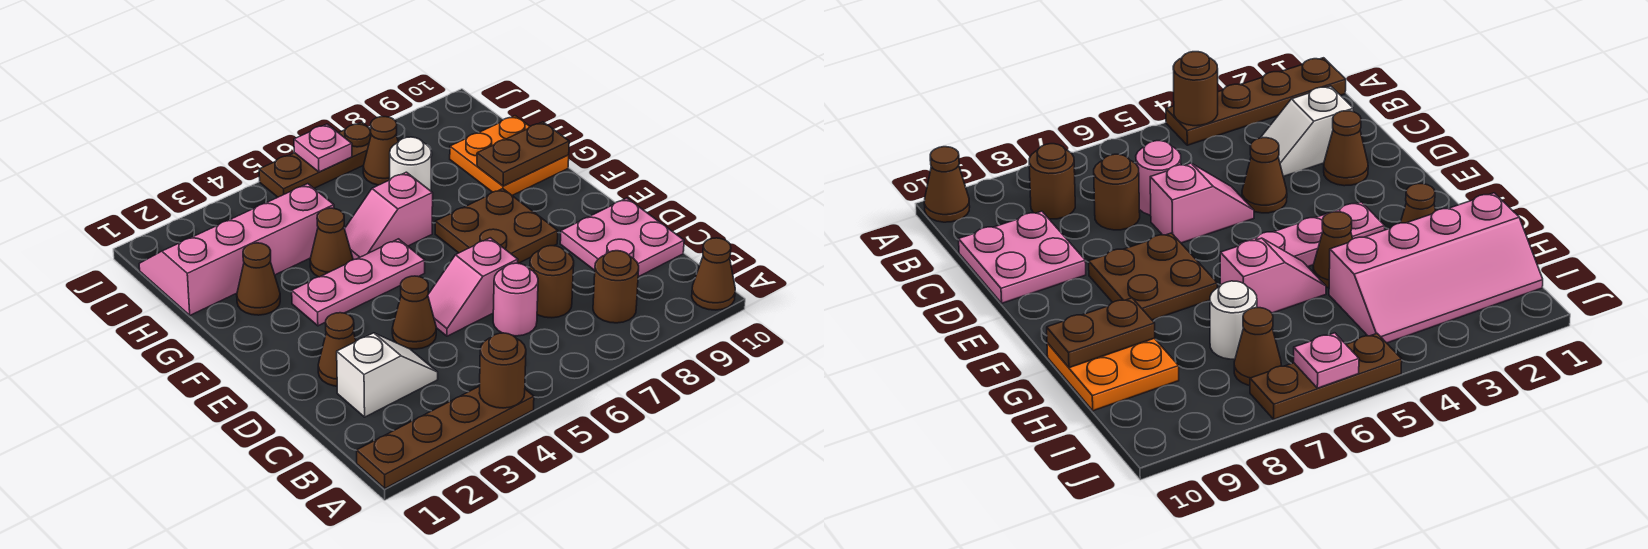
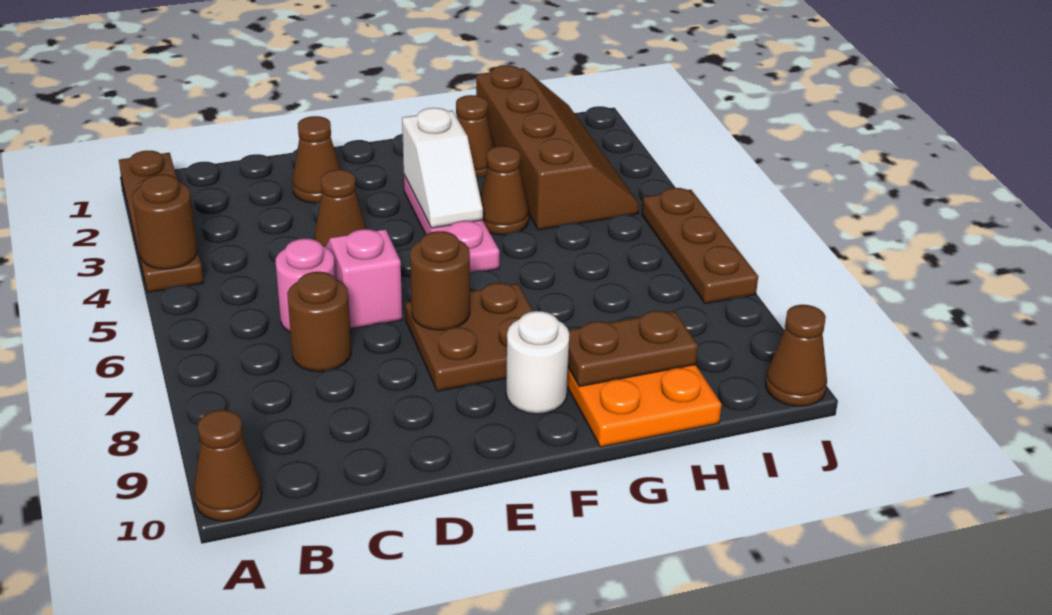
brown round brick B8 level 1 -> brown round brick E7 level 2
white slope C2:C3 level 1 top 2 -> white slope F3:F4 level 2 top 3
pink plate C9:D10 level 1 -> none
pink slope G5:G6 level 1 top 6 -> none
brown plate G9:G10 level 2 -> brown plate G9:H9 level 2
pink slope H1:I4 level 1 top H -> brown slope H1:I4 level 1 top H
white round brick H7 level 1 -> white round brick F9 level 1
brown cone I7 level 1 -> brown cone J10 level 1
pink plate J6 level 2 -> none

